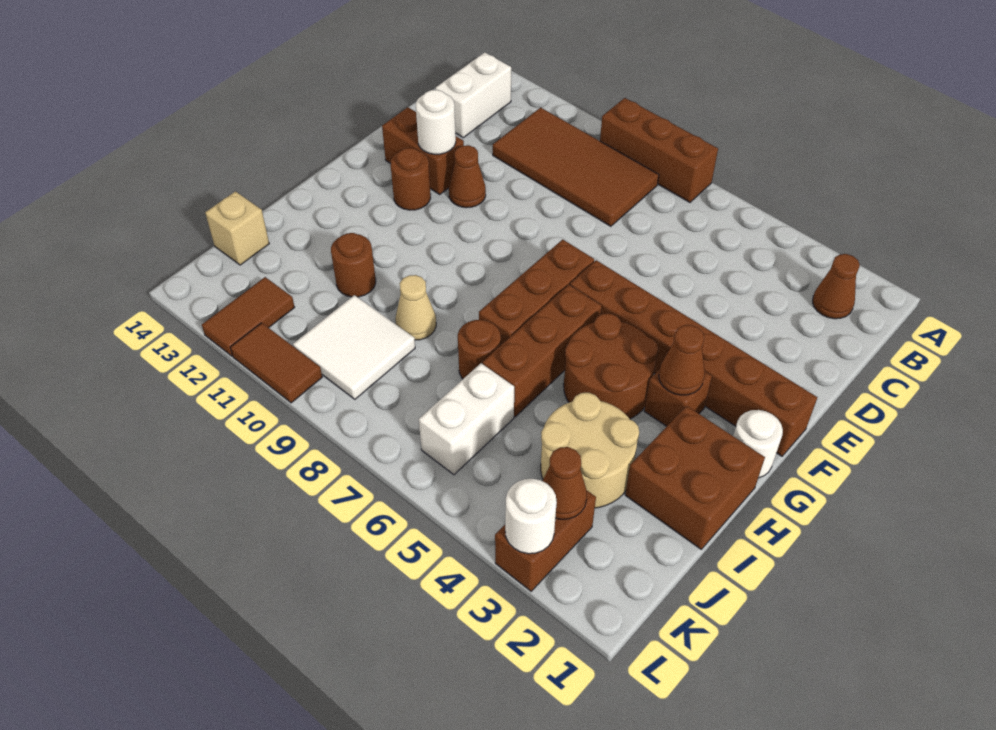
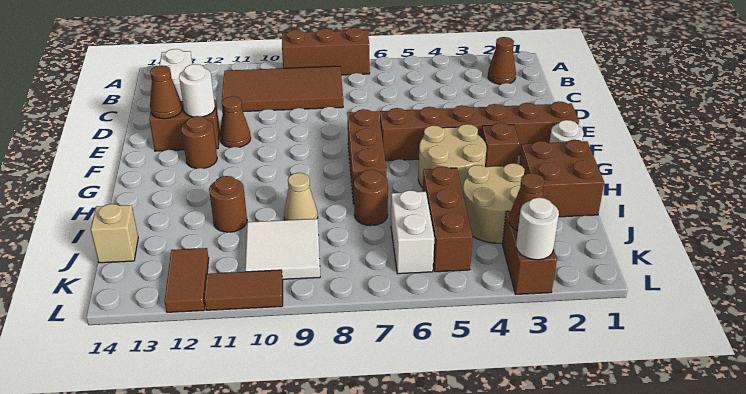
brown cone G3 level 2 -> brown cone E13 level 2
brown round brick G4:H5 level 1 -> tan round brick G4:H5 level 1
brown brick G6:I6 level 1 -> brown brick I5:K5 level 1

